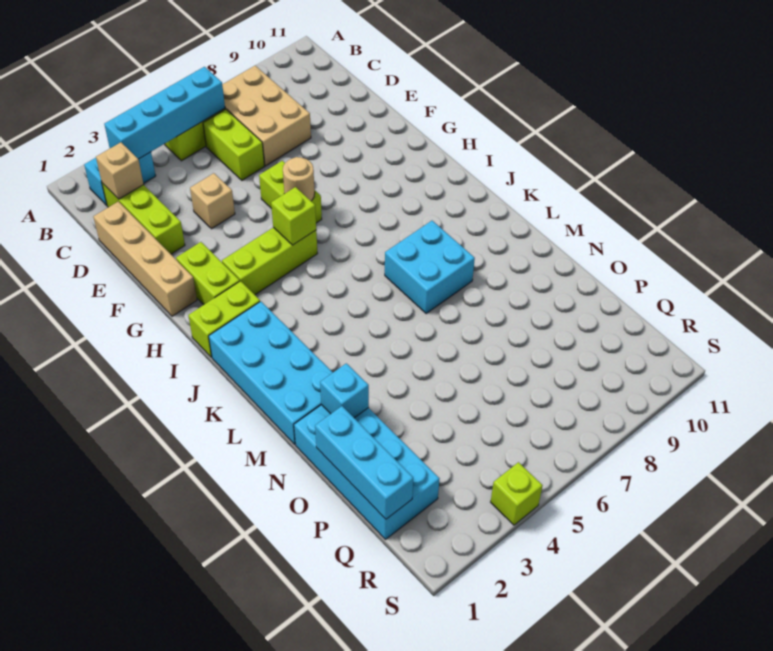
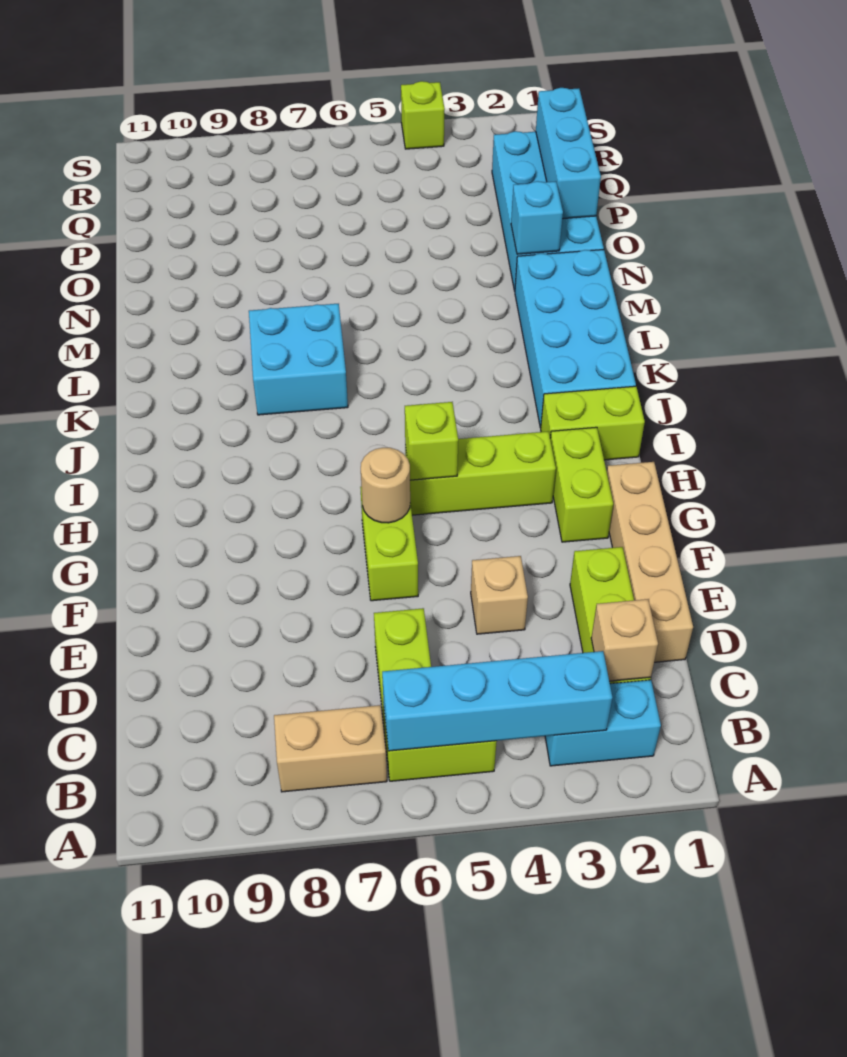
tan brick B7:D8 level 1 -> tan brick B7:B8 level 1

